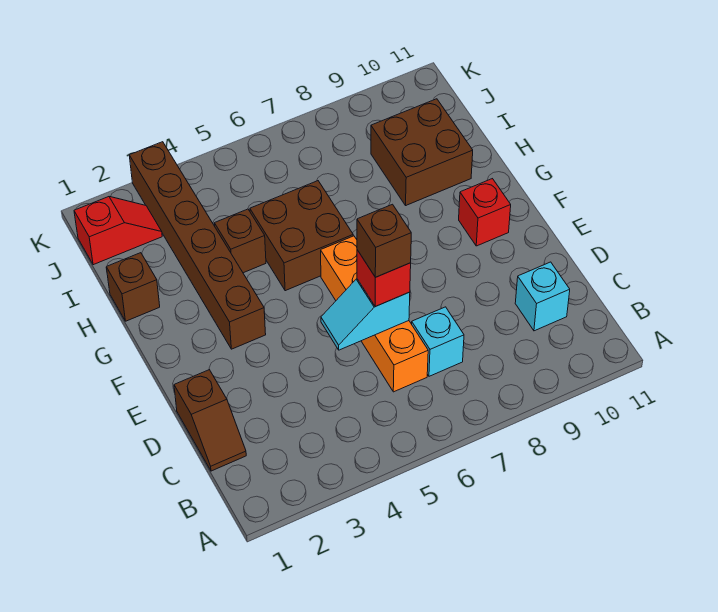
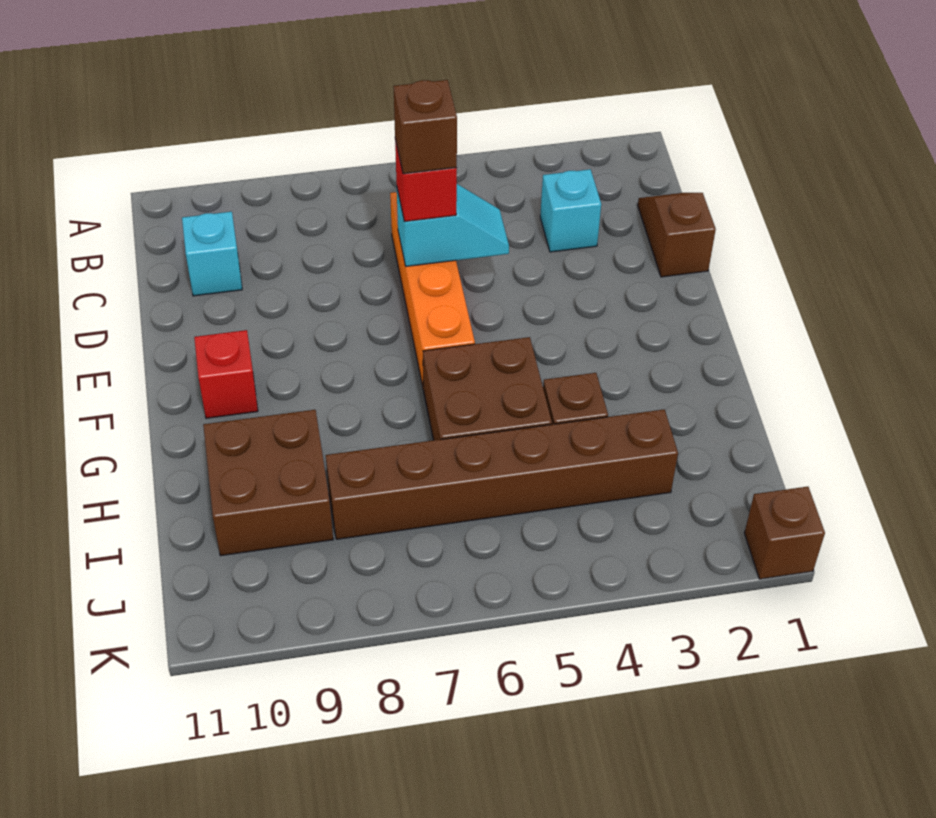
cyan brick C7 level 1 -> cyan brick C3 level 1
brown brick F3:K3 level 1 -> brown brick I3:I8 level 1
brown brick H1 level 1 -> brown brick K1 level 1
red slope J1:J2 level 1 top 1 -> none

